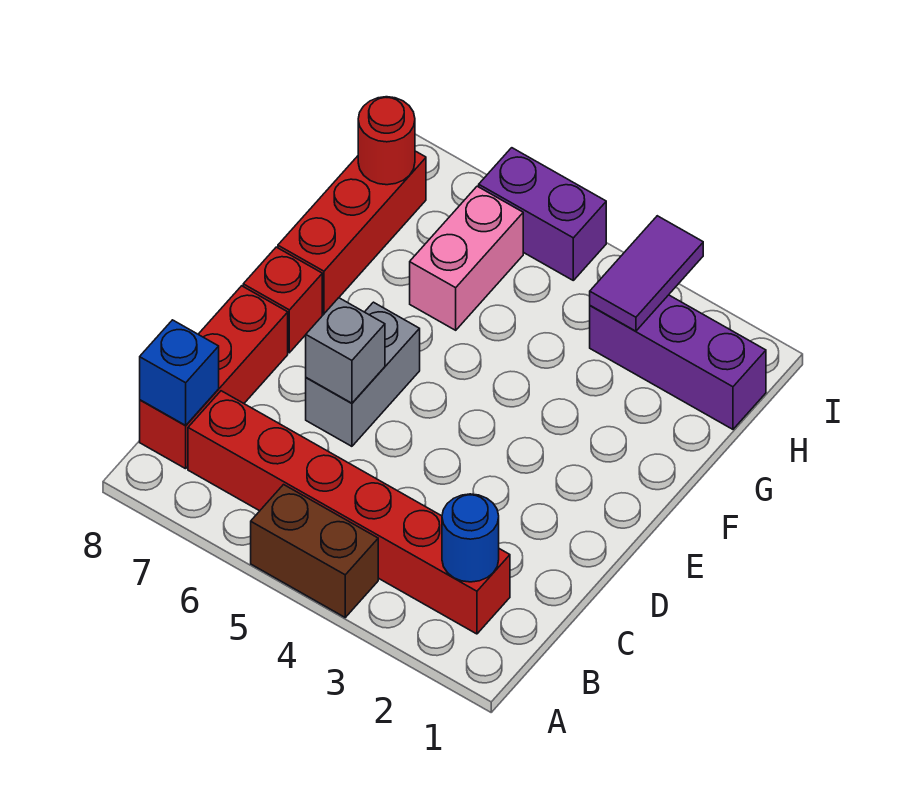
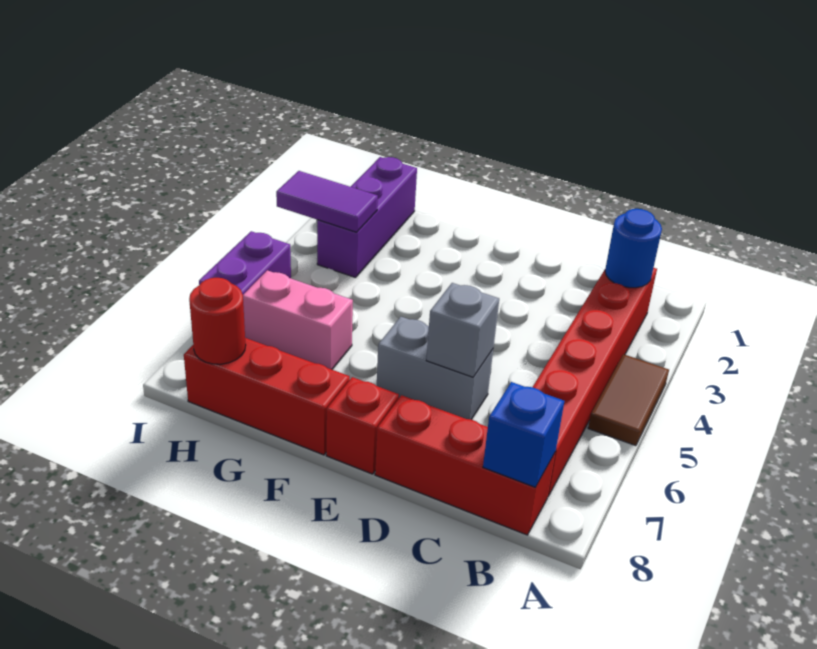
brown brick A4:A5 level 1 -> brown tile A4:A5 level 1

